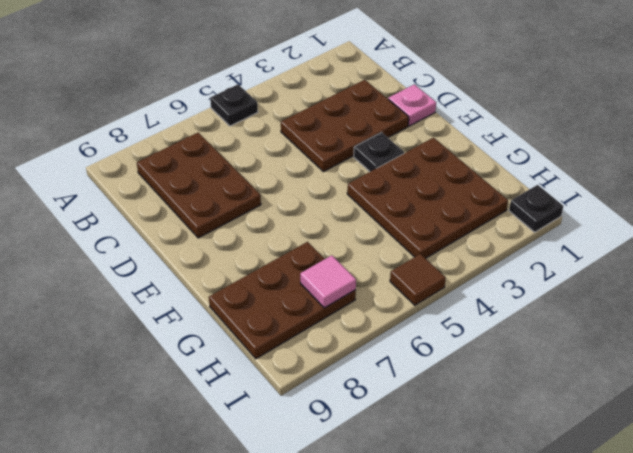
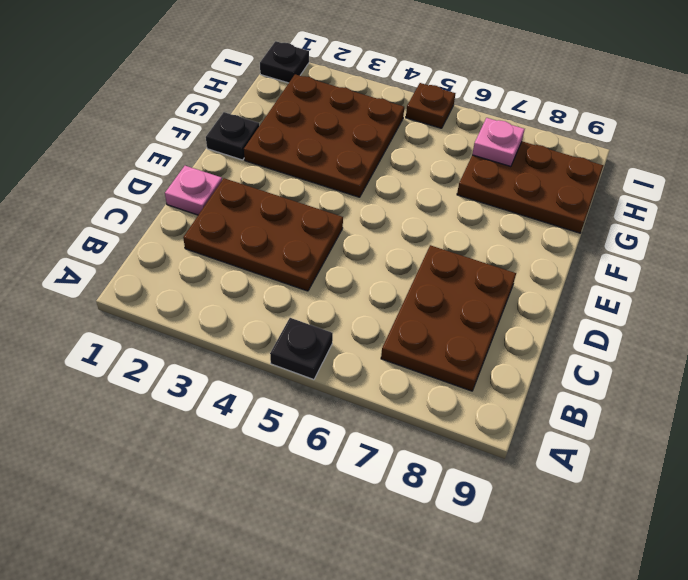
black plate E3 level 1 -> black plate F1 level 1
pink tile H7 level 2 -> pink plate H7 level 2
brown tile I5 level 1 -> brown plate I5 level 1

